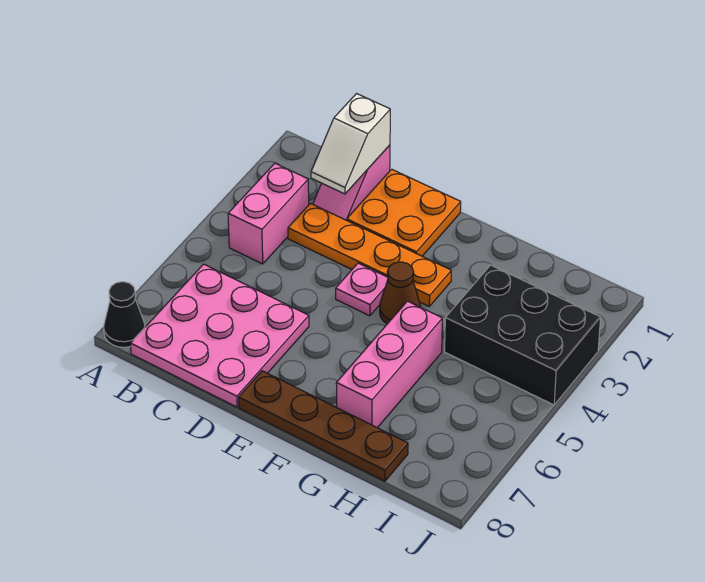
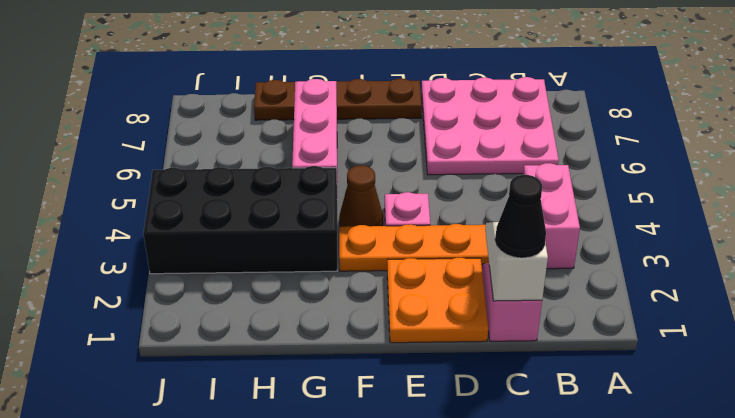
black cone A8 level 1 -> black cone C1 level 3
black brick H3:J4 level 1 -> black brick G3:J4 level 1

